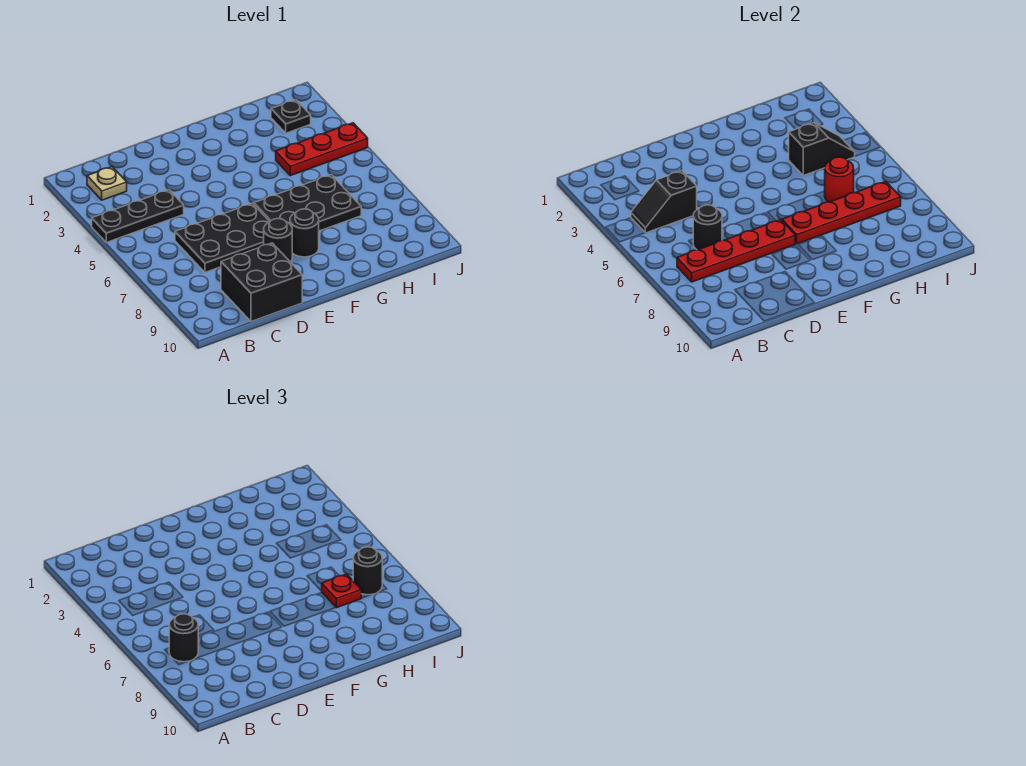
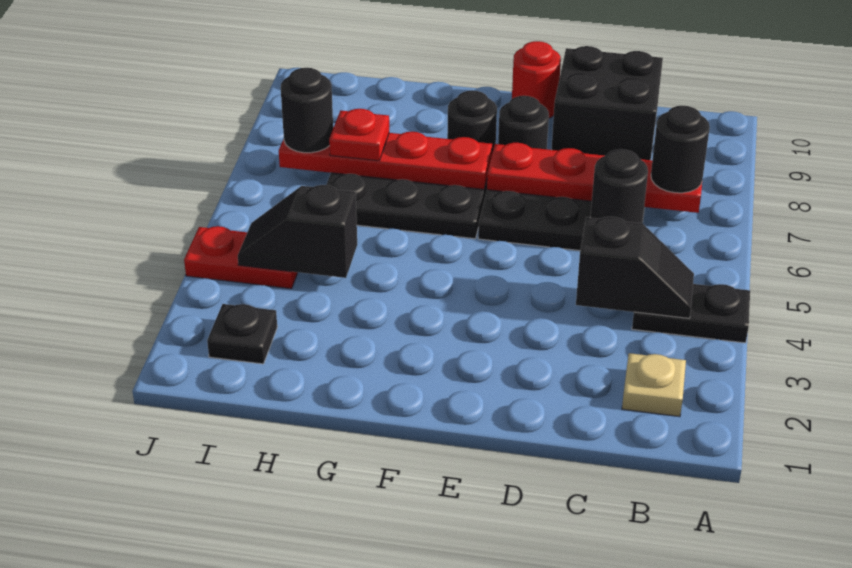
black plate A4:C4 level 1 -> black plate A4:B4 level 1
red plate H4:J4 level 1 -> red plate I4:J4 level 1
red round brick H6 level 2 -> red round brick E10 level 1

